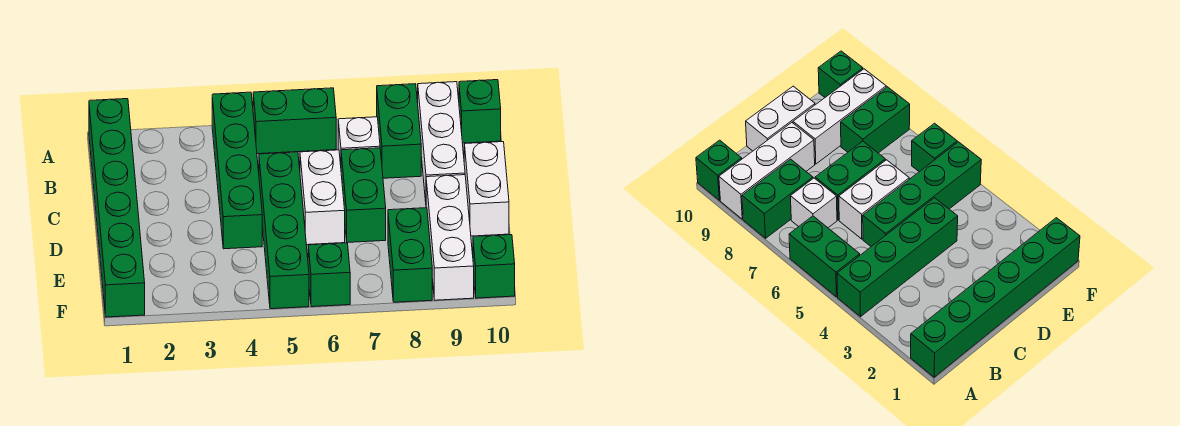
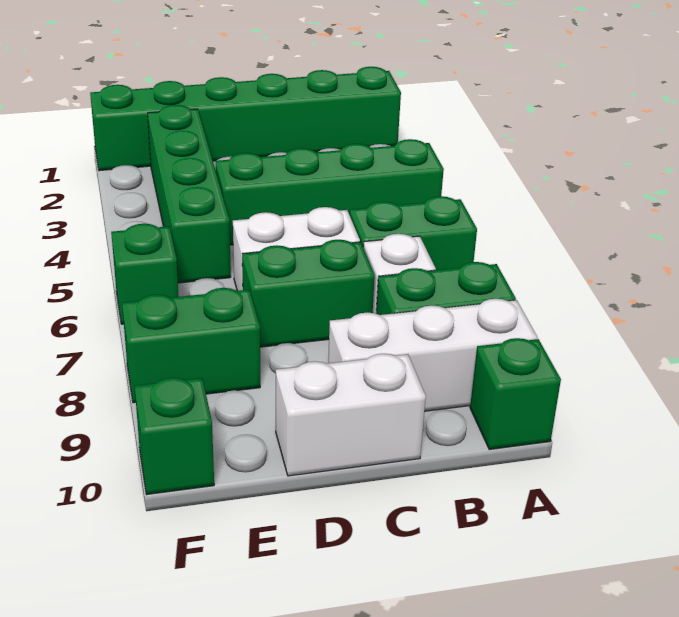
green brick A5:A6 level 1 -> green brick A6:B6 level 1
green brick C5:F5 level 1 -> green brick E2:E5 level 1
white brick D9:F9 level 1 -> none

